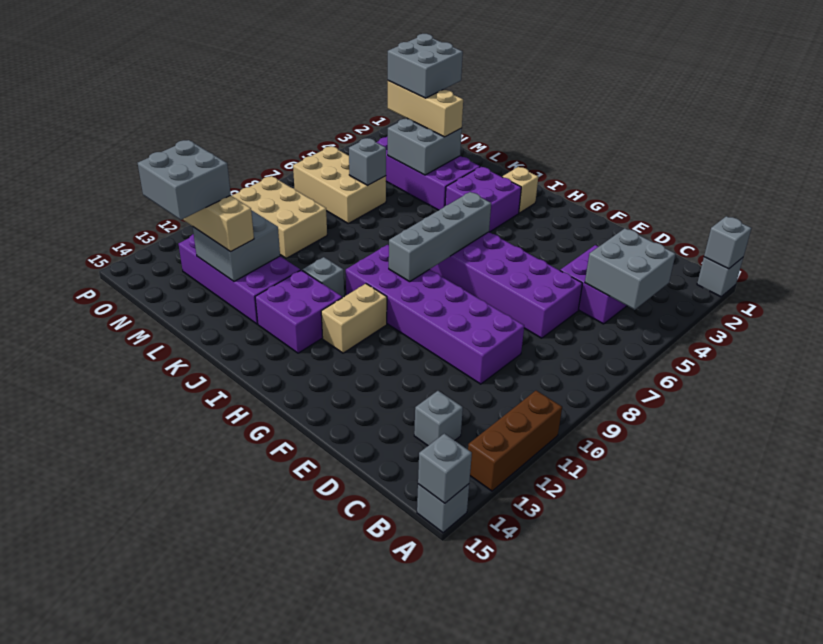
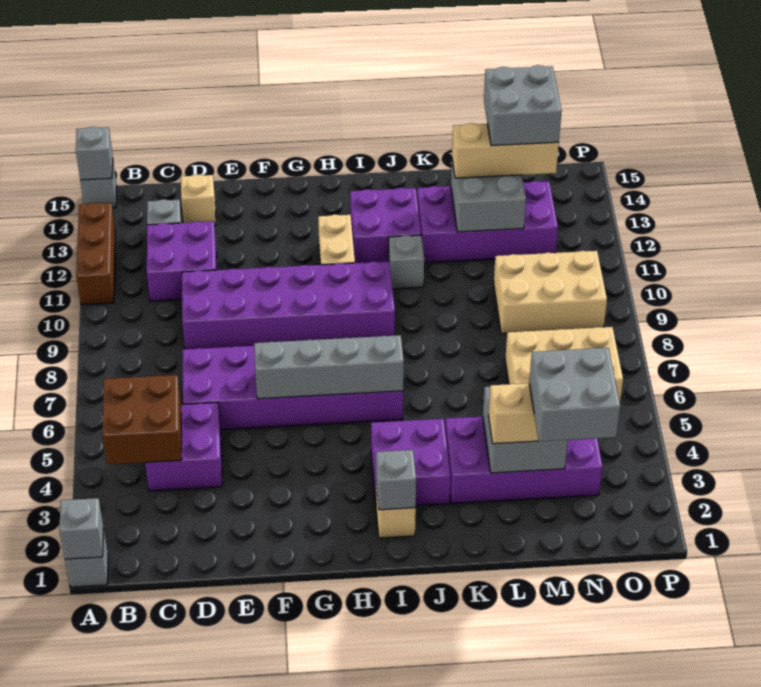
grey brick B4:C5 level 2 -> brown brick B4:C5 level 2
none -> purple brick C11:D12 level 1
none -> tan brick D14 level 1
grey brick H6:H9 level 2 -> grey brick F6:I6 level 2
grey brick M6 level 2 -> grey brick I2 level 2

